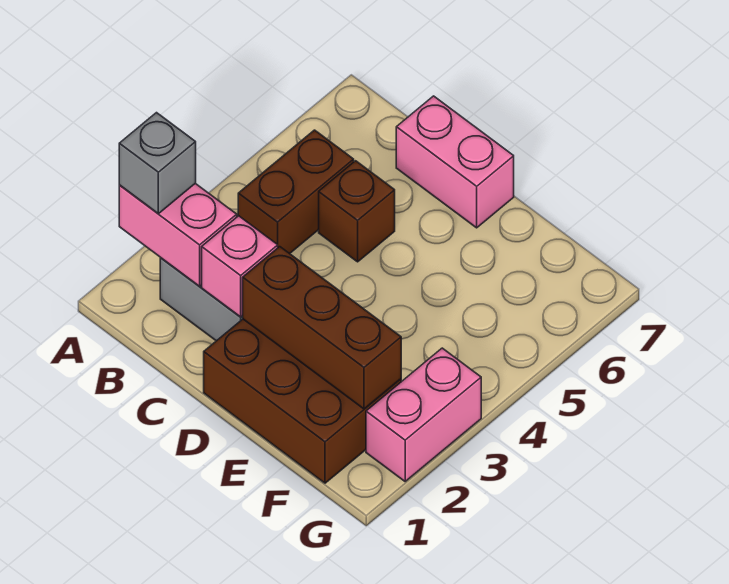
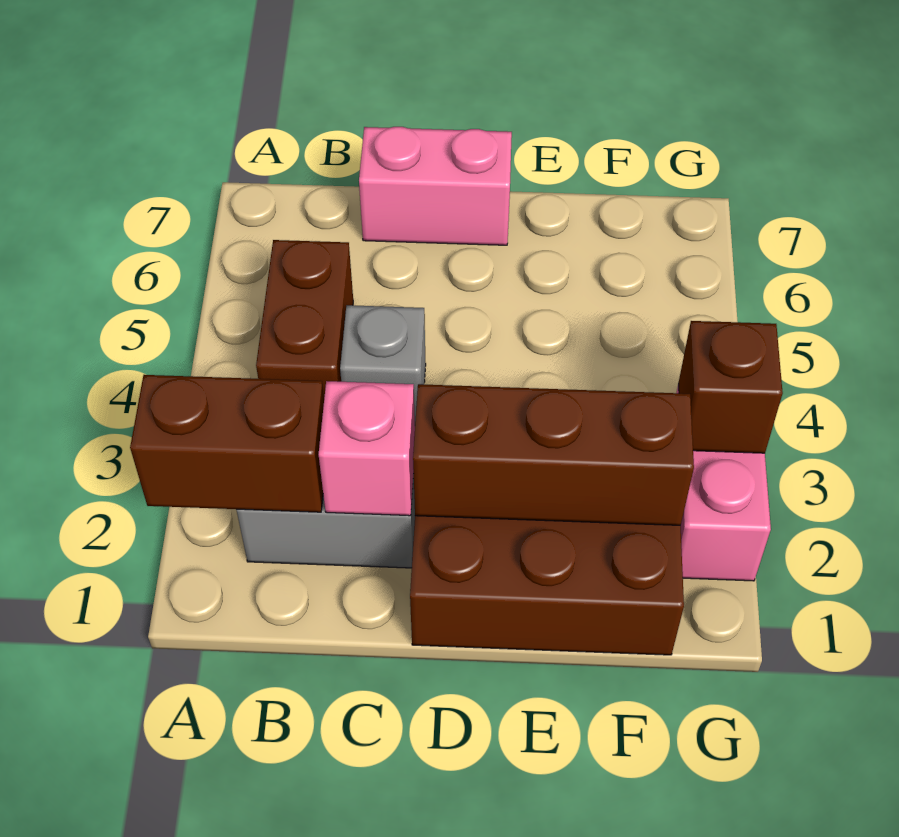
pink brick A2:B2 level 2 -> brown brick A2:B2 level 2
grey brick A2 level 3 -> grey brick C4 level 1
brown brick C5 level 1 -> brown brick G3 level 2

